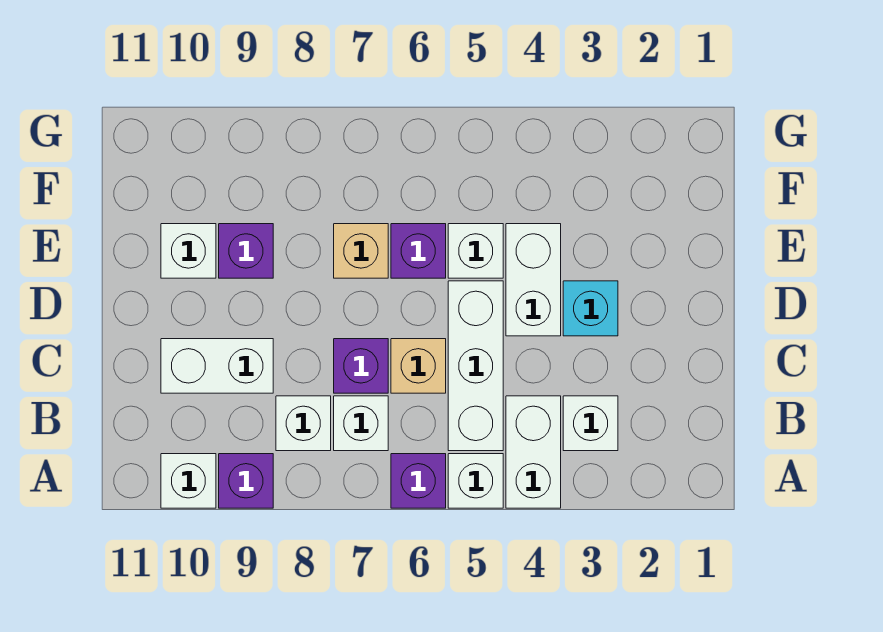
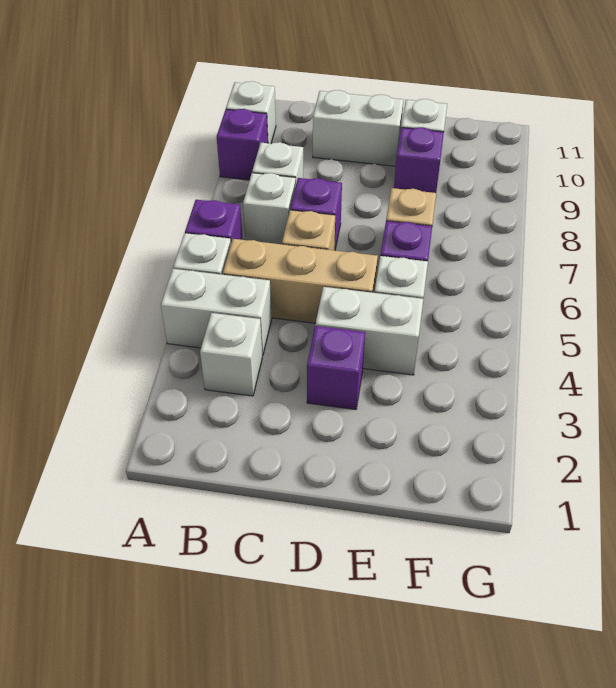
white brick B5:D5 level 1 -> tan brick B5:D5 level 1
white brick C9:C10 level 1 -> white brick C10:D10 level 1
cyan brick D3 level 1 -> purple brick D3 level 1

